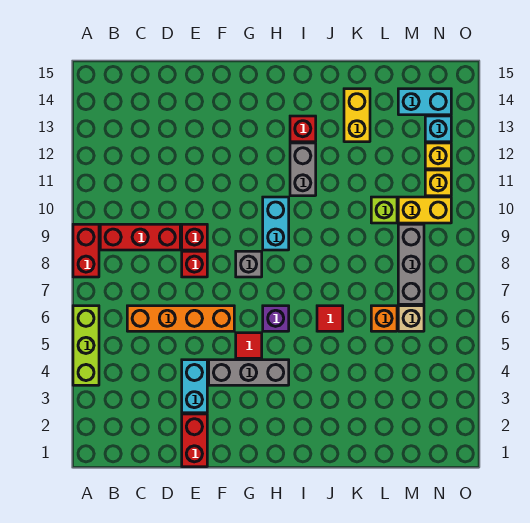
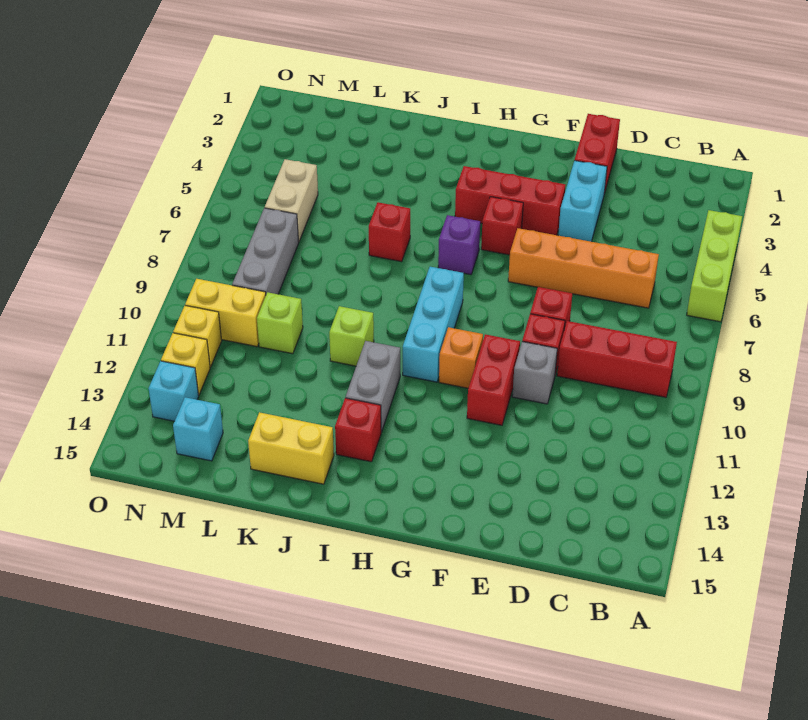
red brick A8:A9 level 1 -> red brick F10:F11 level 1
grey brick F4:H4 level 1 -> red brick F4:H4 level 1
red tile G5 level 1 -> red brick G5 level 1
grey brick G8 level 1 -> grey brick E10 level 1
cyan brick H9:H10 level 1 -> cyan brick H8:H10 level 1
red tile J6 level 1 -> red brick J6 level 1
none -> lime brick J10 level 1
yellow brick K13:K14 level 1 -> yellow brick J14:K14 level 1
orange brick L6 level 1 -> orange brick G10 level 1
tan brick M6 level 1 -> tan brick M5:M6 level 1
cyan brick M14:N14 level 1 -> cyan brick M14 level 1

